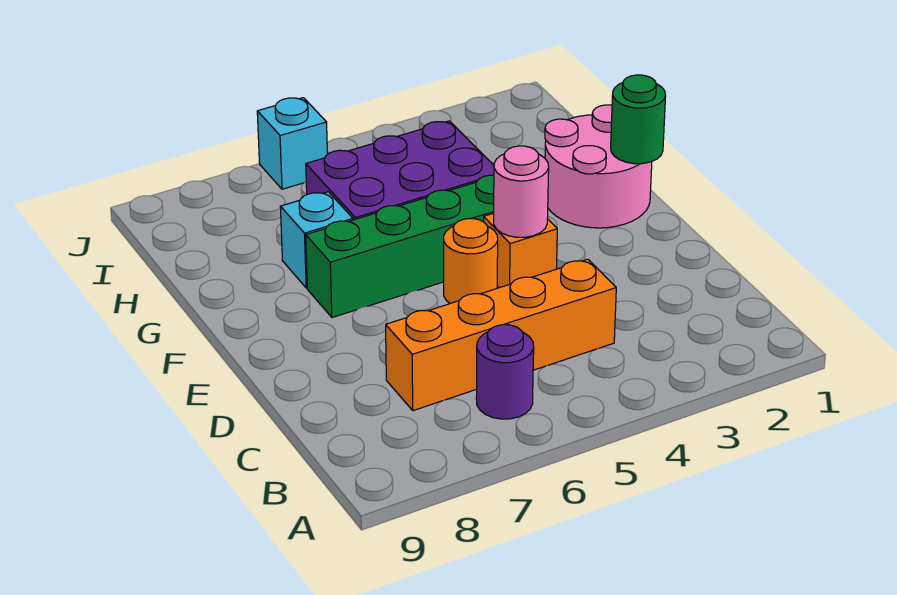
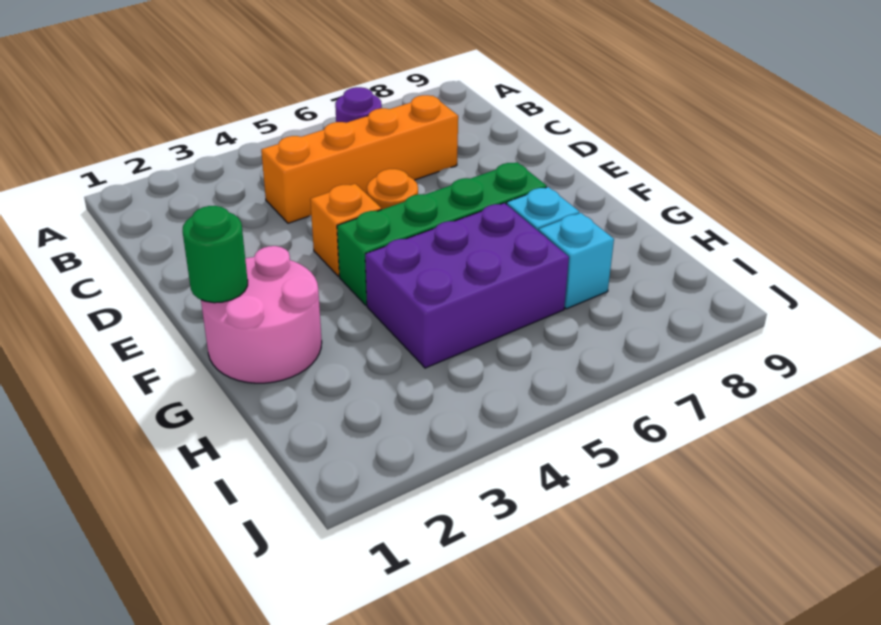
pink round brick E4 level 2 -> none
cyan brick J6 level 1 -> cyan brick H7 level 1

